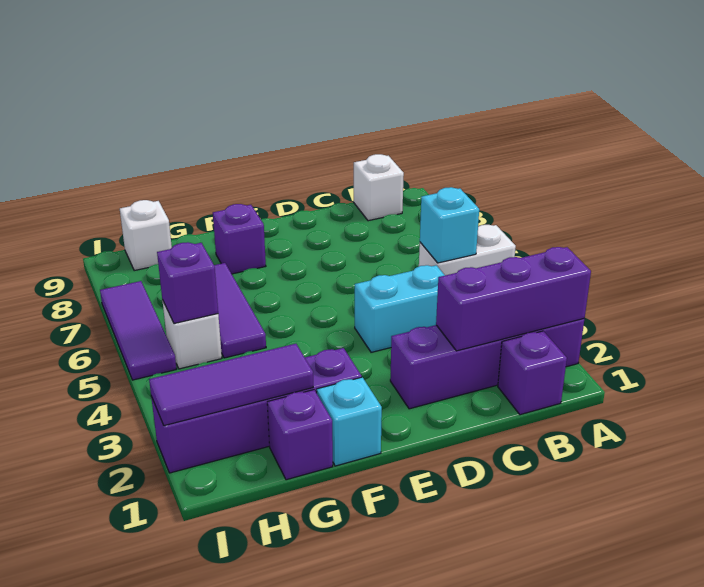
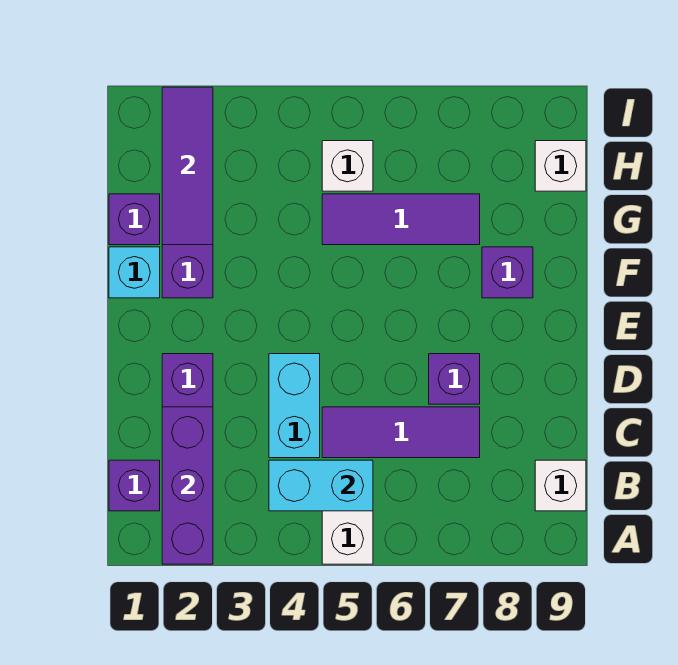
cyan brick B5 level 2 -> cyan brick B4:B5 level 2
purple brick H5 level 2 -> purple brick D7 level 1
purple tile I5:I7 level 1 -> purple tile C5:C7 level 1

